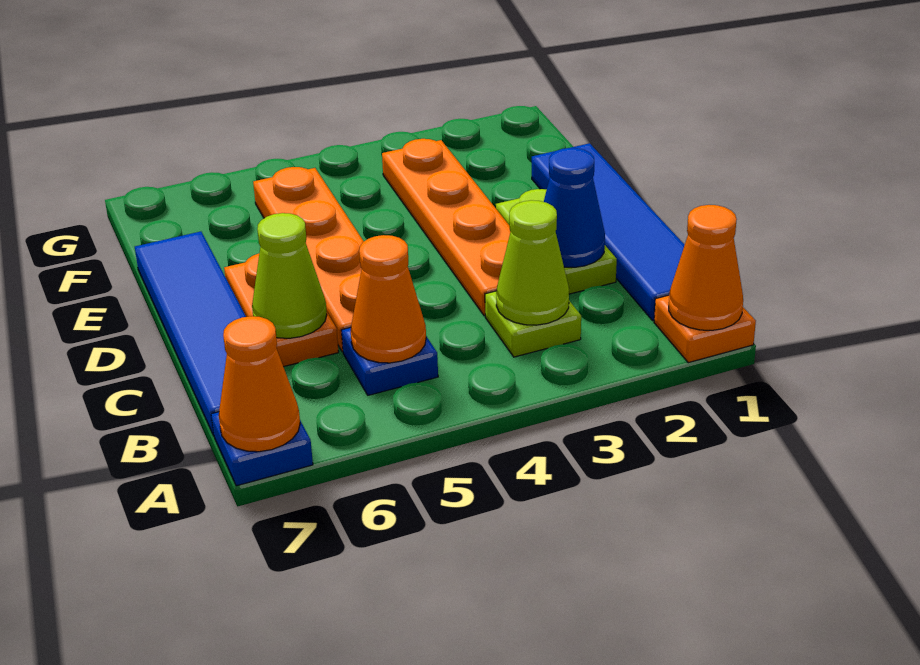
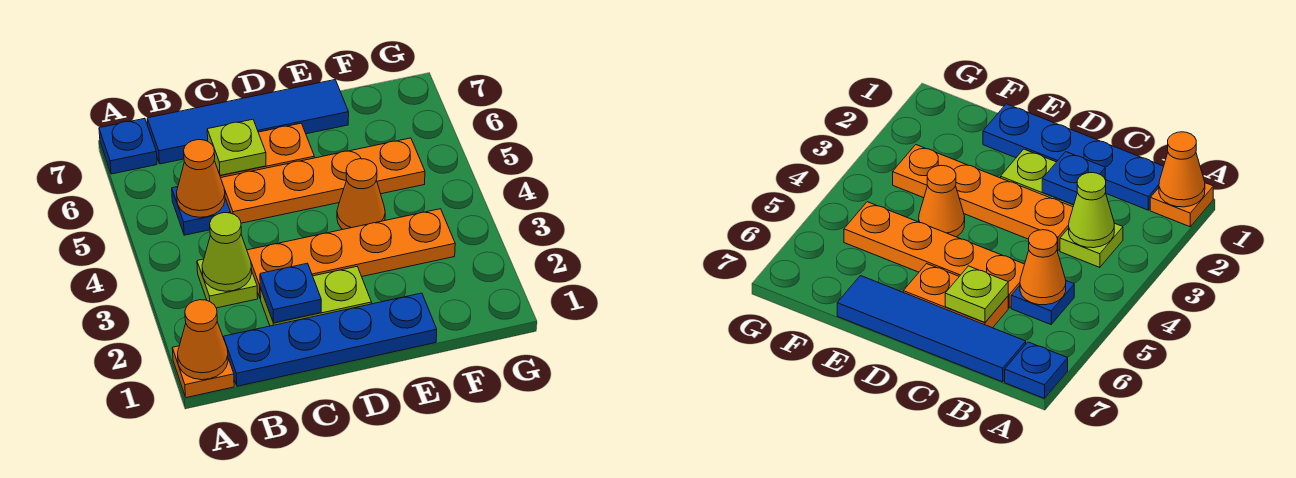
orange cone A7 level 2 -> orange cone E4 level 1
blue tile B1:E1 level 1 -> blue plate B1:E1 level 1
blue cone C2 level 2 -> blue plate C2 level 2
lime cone C6 level 2 -> lime plate C6 level 2

